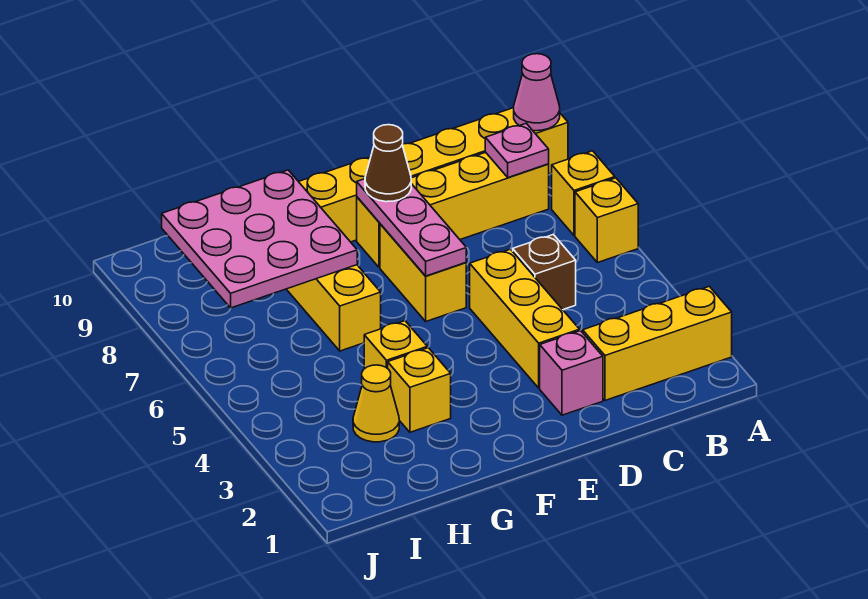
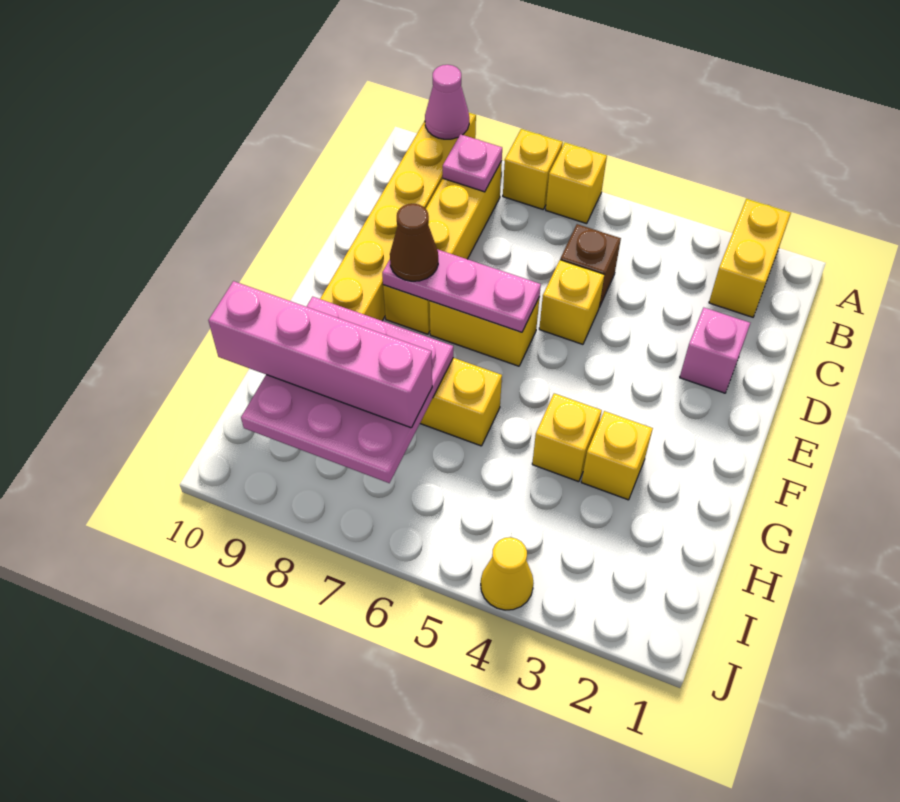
yellow brick A2:C2 level 1 -> yellow brick A2:B2 level 1
yellow brick D3:D5 level 1 -> yellow brick D5 level 1
yellow cone H3 level 1 -> yellow cone J4 level 1
none -> pink brick H7:H10 level 3

